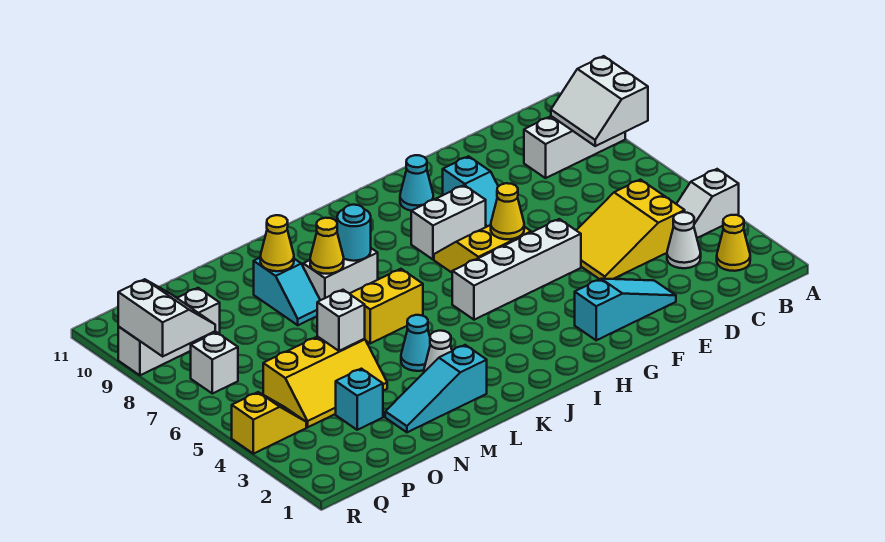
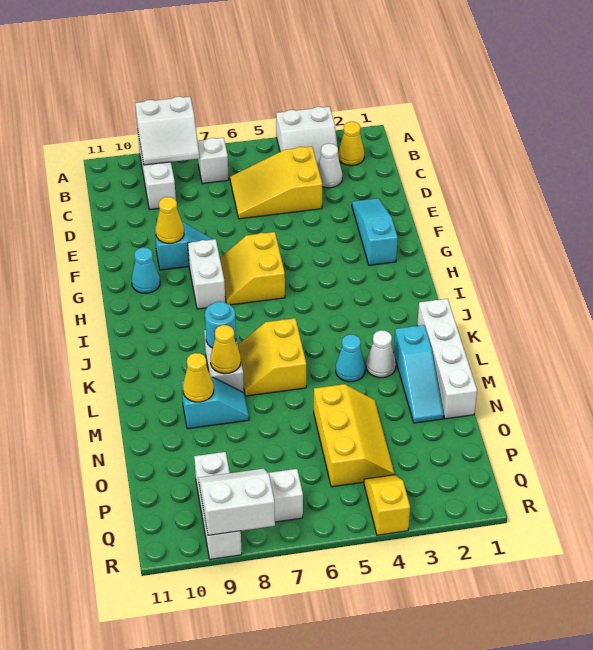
white slope A4:B4 level 1 top A -> white slope A3:B4 level 1 top A
yellow slope C4:E5 level 1 top C -> yellow slope C4:D6 level 1 top 4
white brick F5:I5 level 1 -> white brick K1:N1 level 1
yellow cone G6 level 2 -> yellow cone F9 level 2
white brick N5 level 2 -> white brick B7 level 1
cyan brick O3 level 1 -> none

